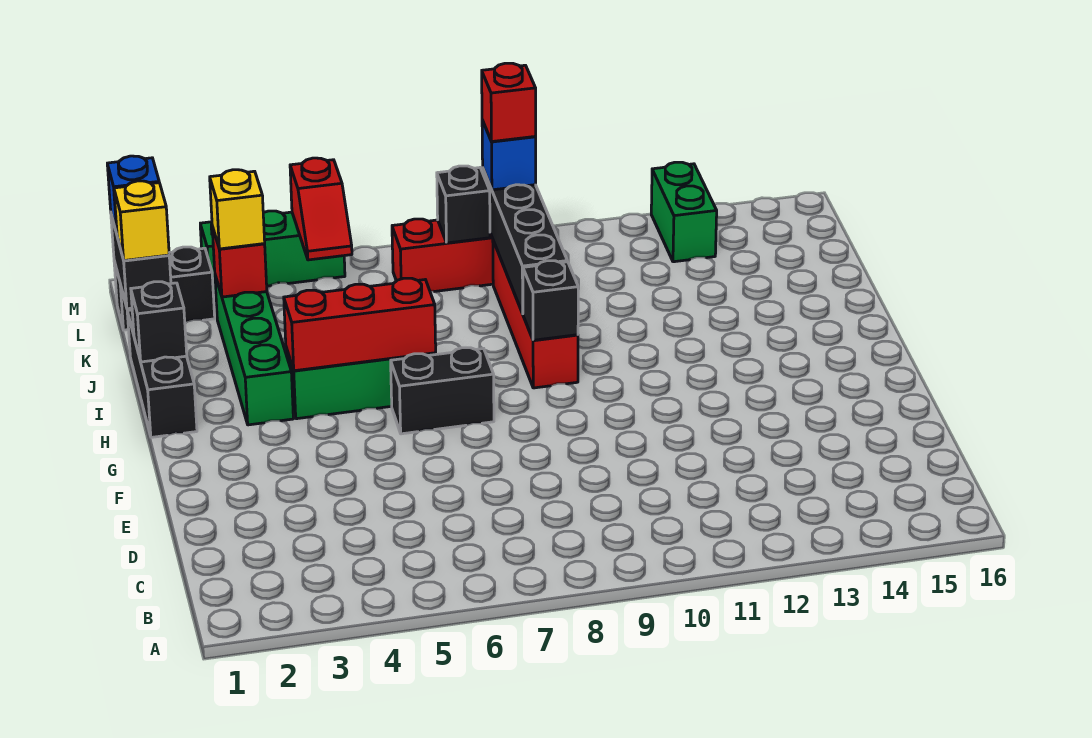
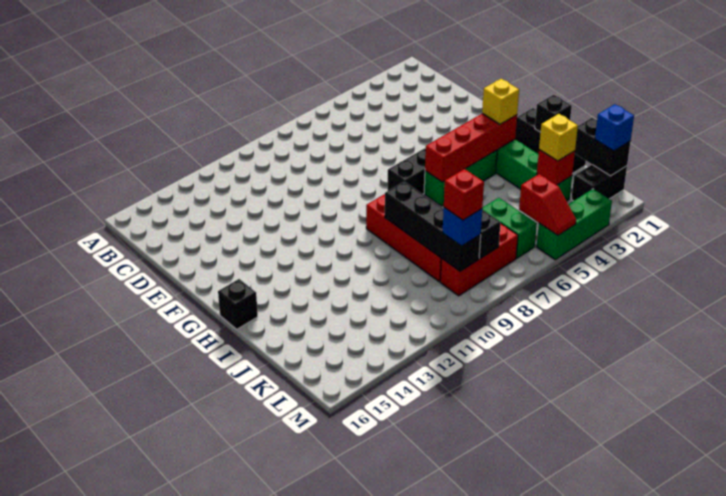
red brick H4:H6 level 2 -> red brick H3:H6 level 2
black brick H9 level 2 -> black brick H16 level 1
yellow brick K1 level 3 -> yellow brick H3 level 3
red slope L5:M5 level 2 top M -> red slope L5:M5 level 2 top L
green brick L13:M13 level 1 -> green brick K6:L6 level 1

